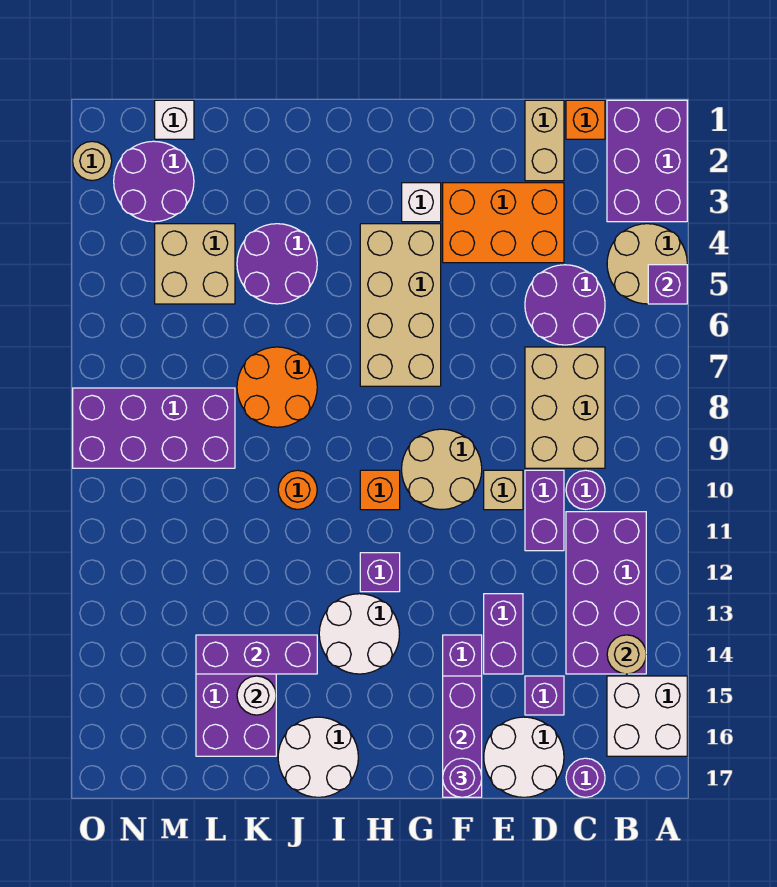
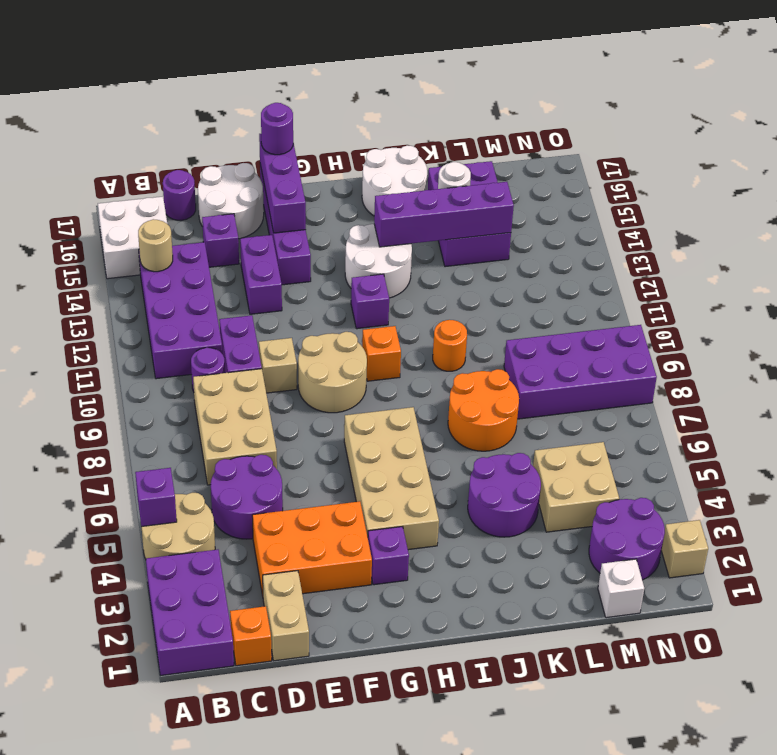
white brick G3 level 1 -> purple brick G3 level 1
purple brick J14:L14 level 2 -> purple brick I14:L14 level 2
tan round brick O2 level 1 -> tan brick O2 level 1

